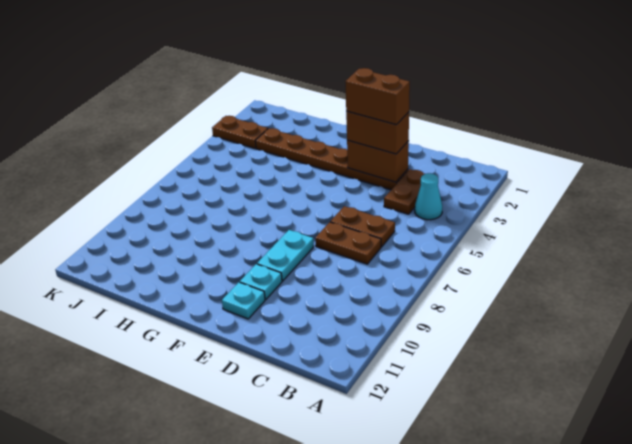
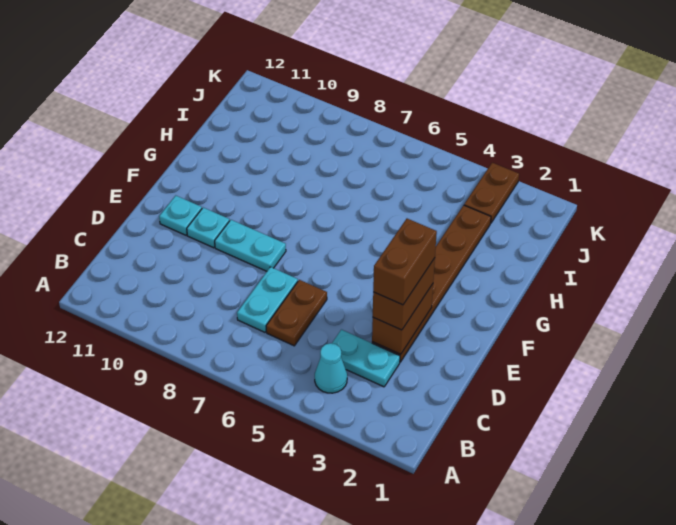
brown plate C3:C4 level 1 -> cyan plate C3:C4 level 1
brown plate C7:D7 level 1 -> cyan plate C7:D7 level 1

